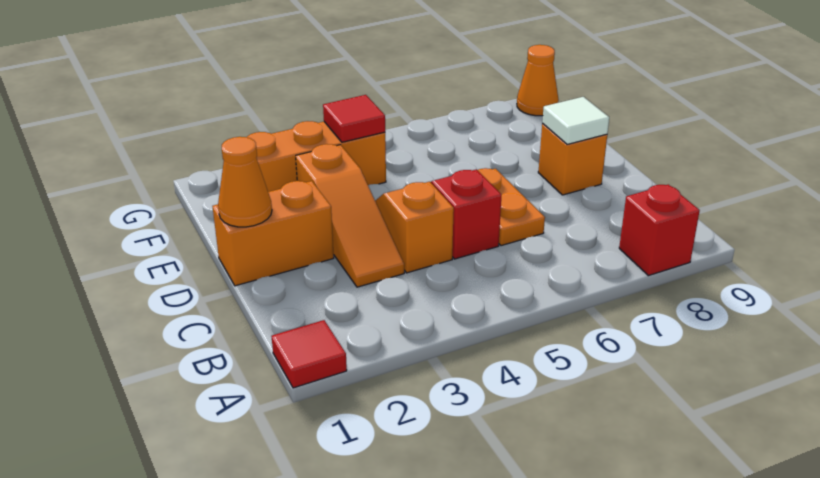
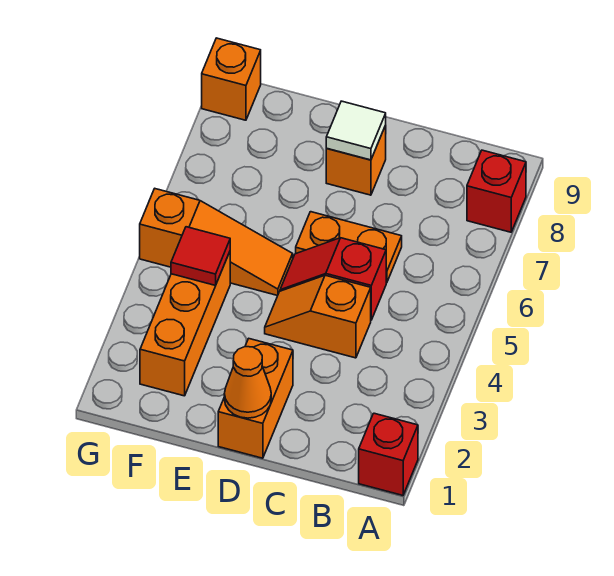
red tile A1 level 1 -> red brick A1 level 1
orange slope C3:E3 level 1 top E -> orange slope E5:G5 level 1 top G
orange cone G9 level 1 -> orange brick G9 level 1

